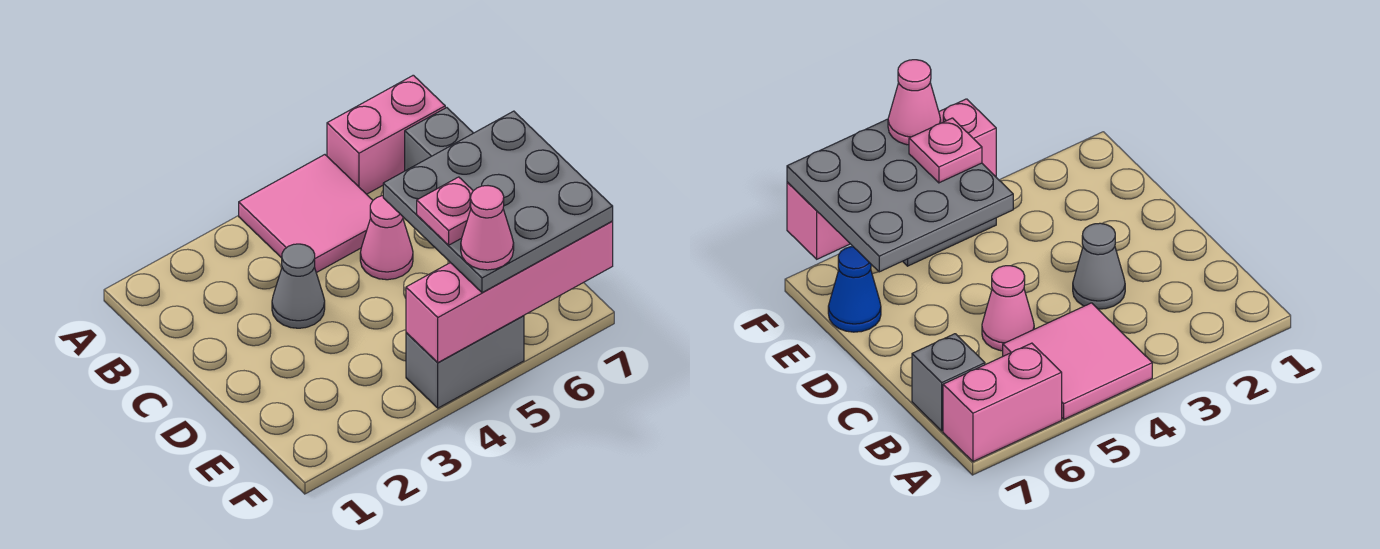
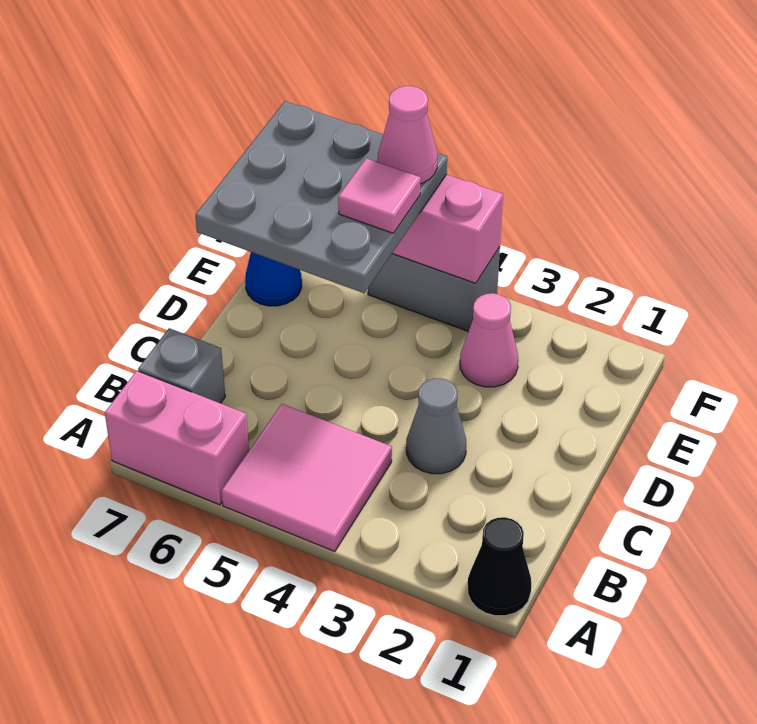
none -> black cone A1 level 1
pink cone C5 level 1 -> pink cone E3 level 1
pink plate E5 level 4 -> pink tile E5 level 4

